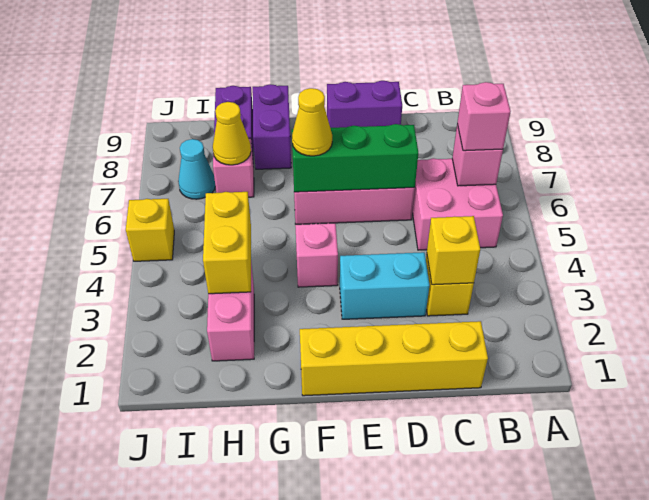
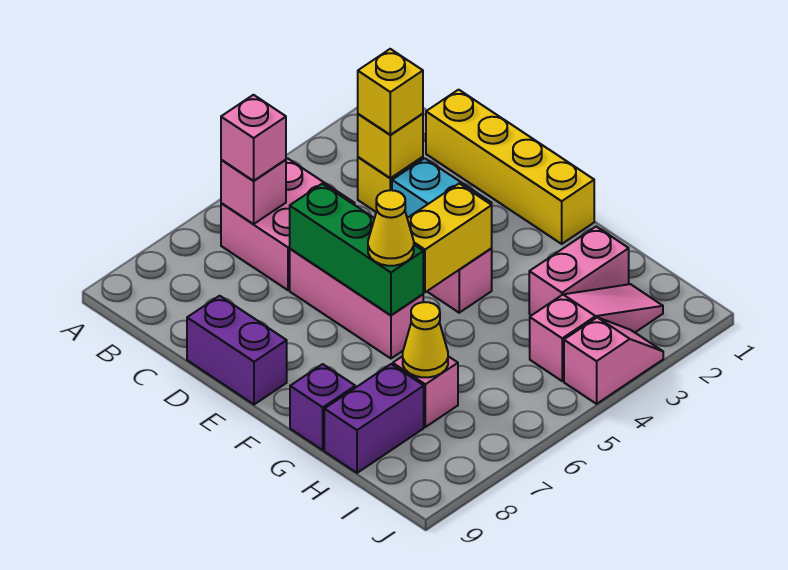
purple brick G8:G9 level 1 -> purple brick G9 level 1
yellow brick H3:H4 level 2 -> yellow brick F4:F5 level 2
none -> pink slope I2:I4 level 1 top 4
cyan cone I7 level 1 -> none
none -> pink slope J3:J4 level 1 top 4
yellow brick J5 level 1 -> yellow brick C3 level 3

